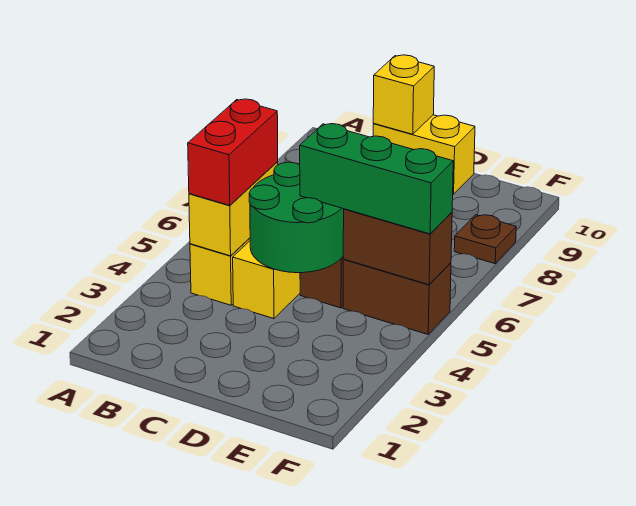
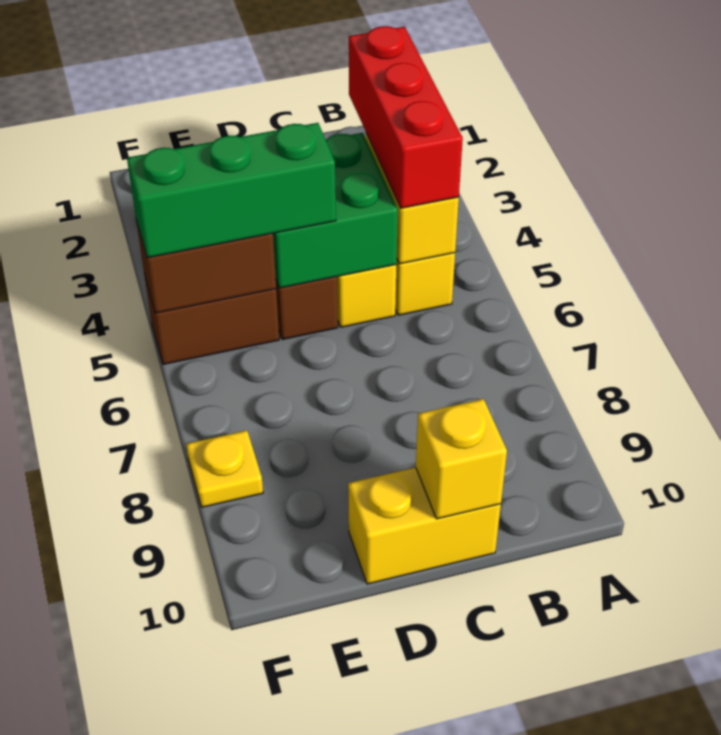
red brick B4:B5 level 3 -> red brick B3:B5 level 3
green round brick C4:D5 level 2 -> green brick C4:D5 level 2
brown plate F8 level 1 -> yellow plate F8 level 1

